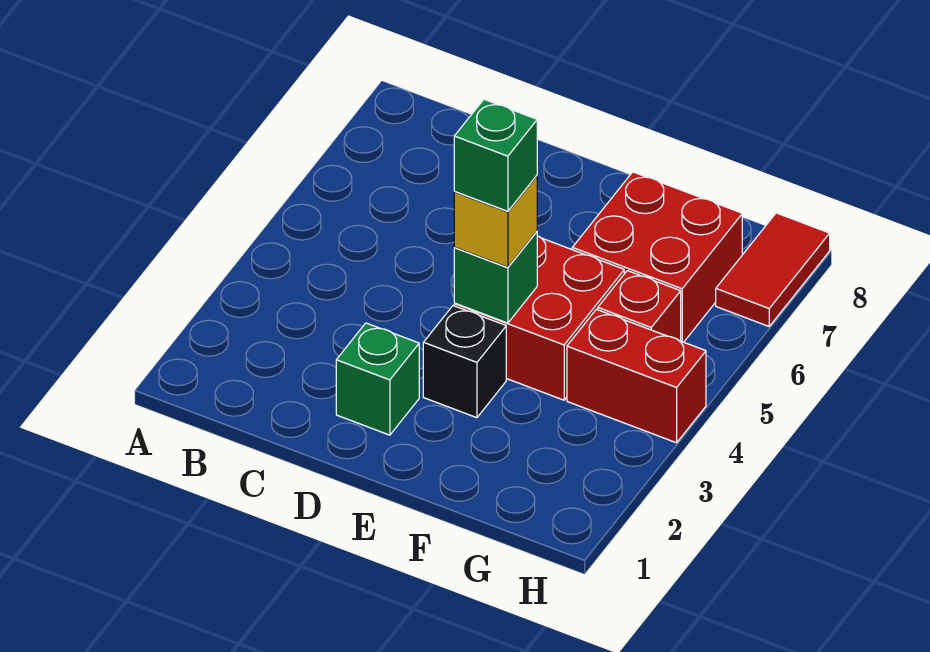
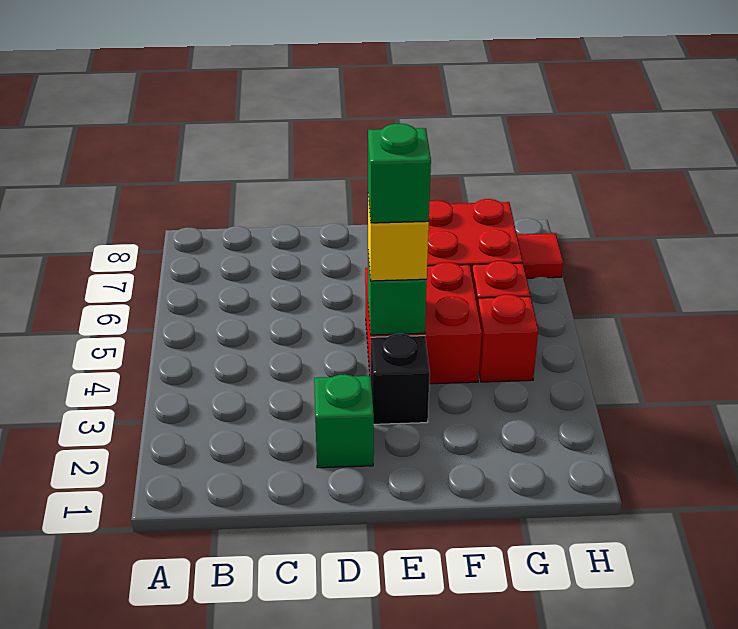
red brick G4:H4 level 1 -> red brick G4 level 1
red tile H7:H8 level 1 -> red tile H7 level 1

